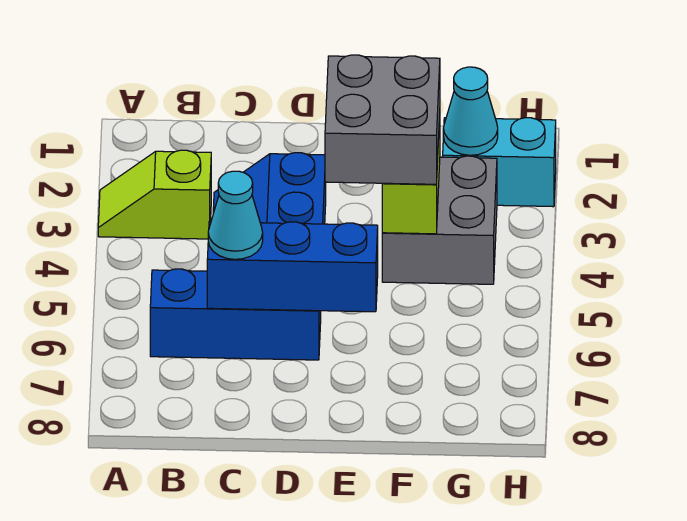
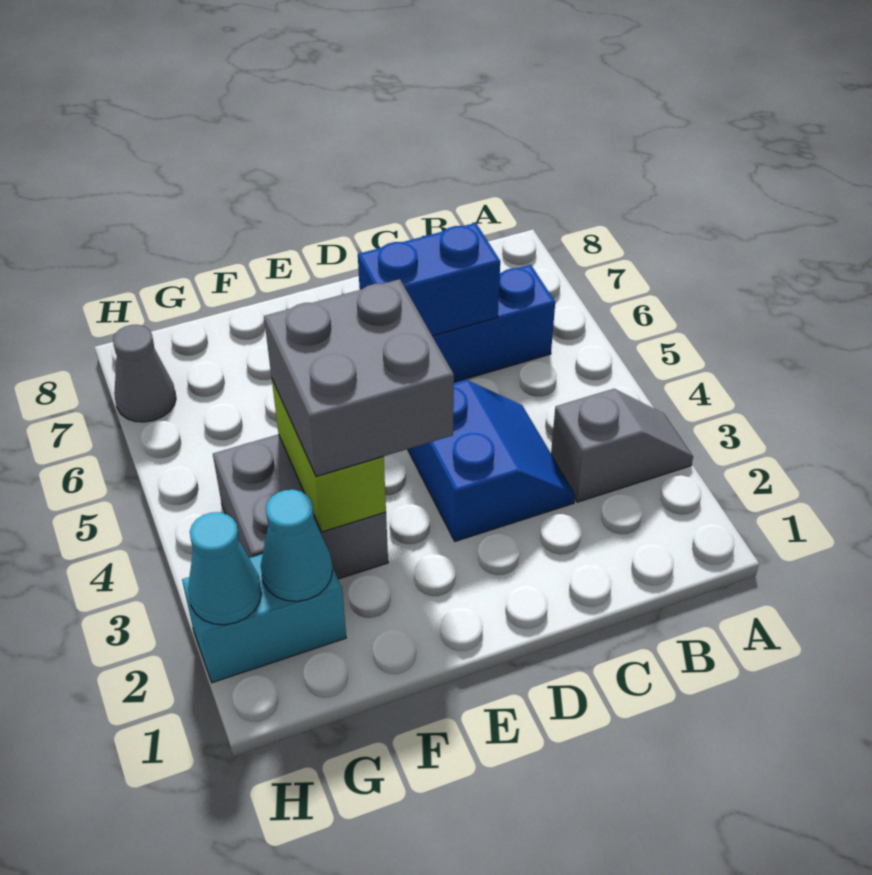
lime slope A3:B3 level 1 top B -> grey slope A3:B3 level 1 top B
blue brick C6:E6 level 2 -> blue brick C6:D6 level 2
cyan cone C6 level 3 -> cyan cone H2 level 2
none -> grey cone H7 level 1

